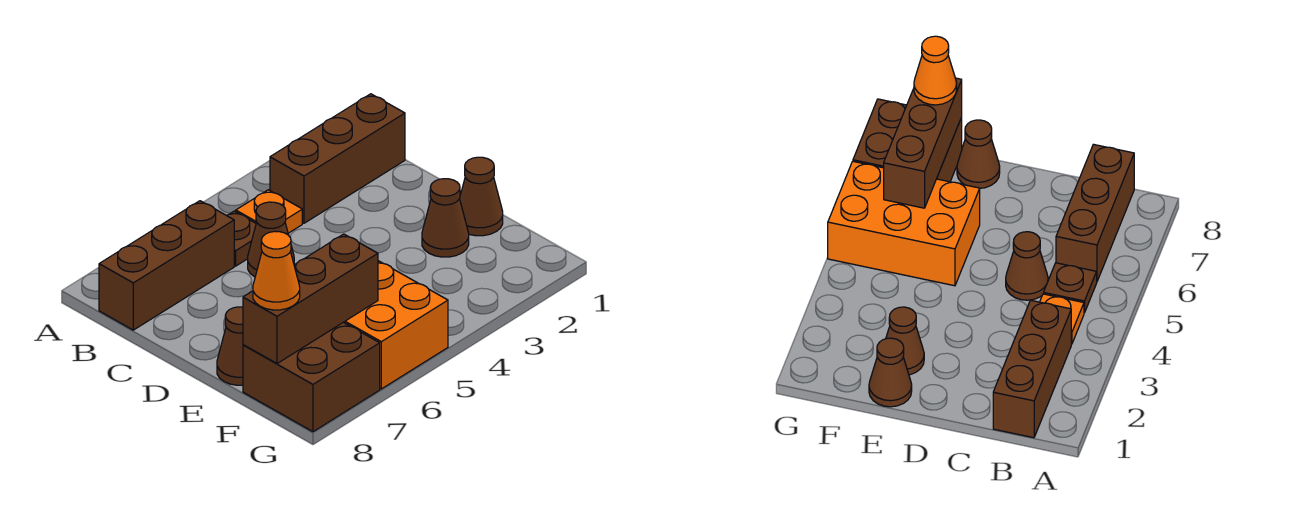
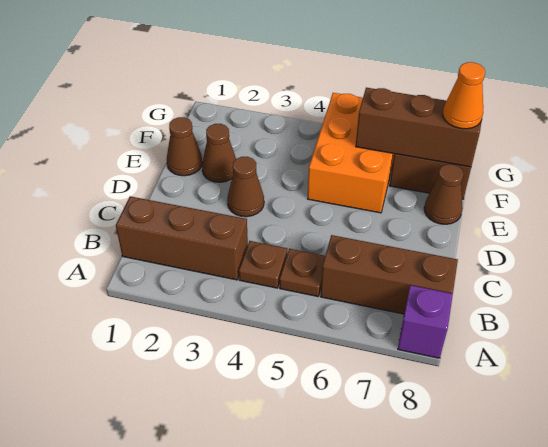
none -> purple brick A8 level 1
orange plate B4 level 1 -> brown plate B4 level 1
brown cone C5 level 1 -> brown cone D3 level 1

